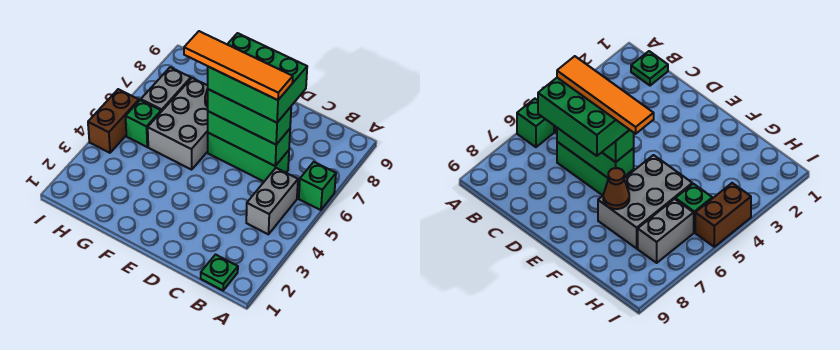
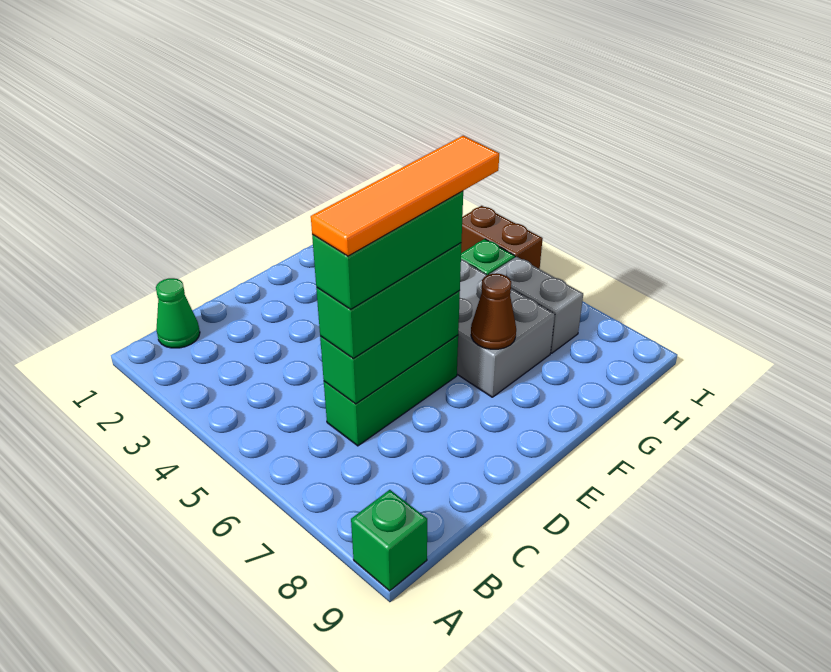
green brick A6 level 1 -> green brick A9 level 1
green plate B1 level 1 -> green cone B1 level 1
grey brick B4:B5 level 1 -> none
green brick C6:E7 level 4 -> green brick C6:E6 level 4

